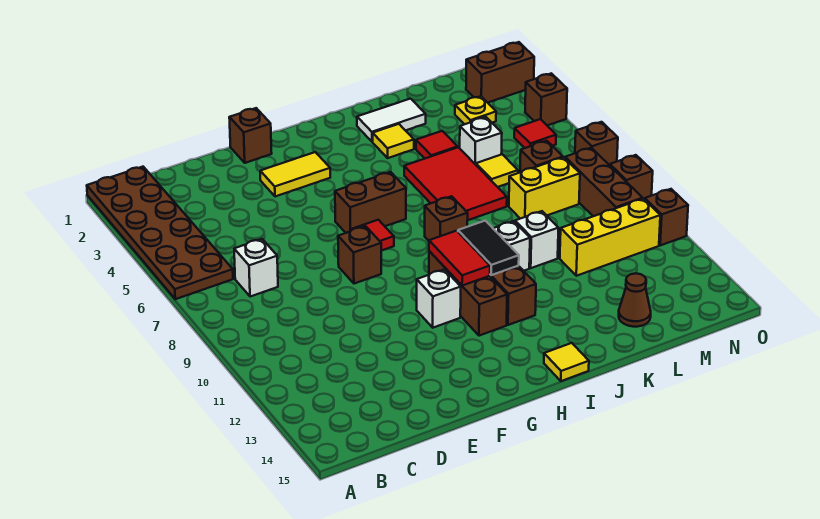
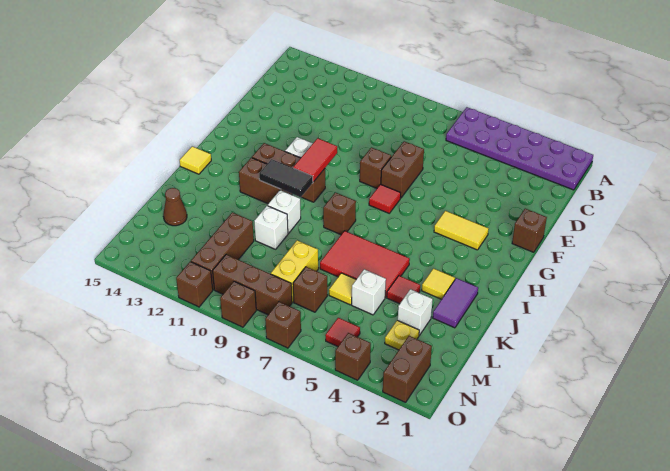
brown plate A1:B6 level 1 -> purple plate A1:B6 level 1
white brick C7 level 1 -> white brick L3 level 1
yellow tile F3:G3 level 1 -> yellow tile G3:G4 level 1
brown brick G6:H6 level 1 -> brown brick E7:F7 level 1
red tile H10:H11 level 2 -> red tile G10:H10 level 2
white tile J2:K2 level 1 -> purple tile J2:K2 level 1
yellow brick L11:N11 level 1 -> brown brick L11:N11 level 1

